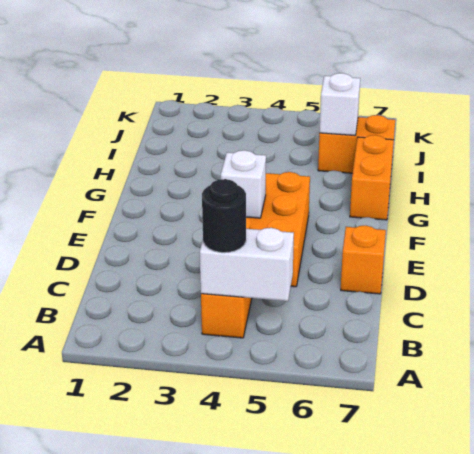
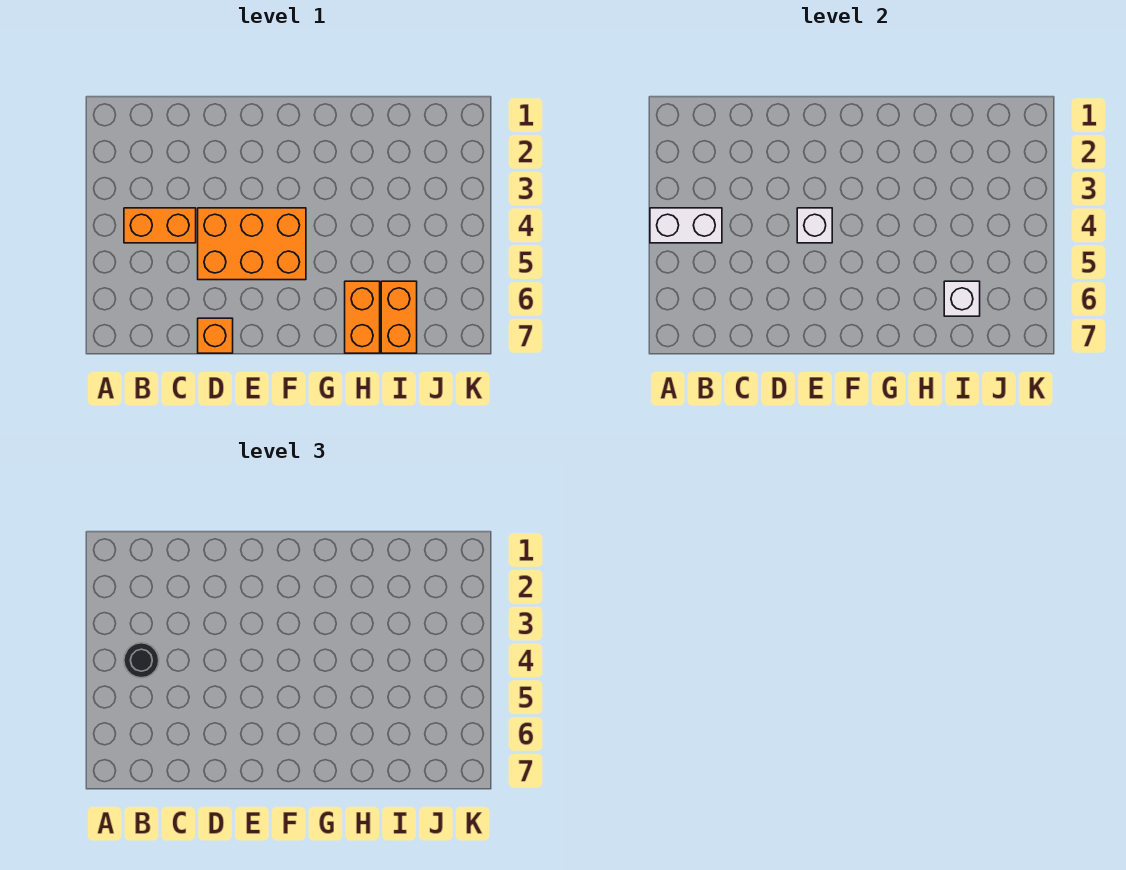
white brick B4:B5 level 2 -> white brick A4:B4 level 2
orange brick G7:H7 level 1 -> orange brick H6:H7 level 1

